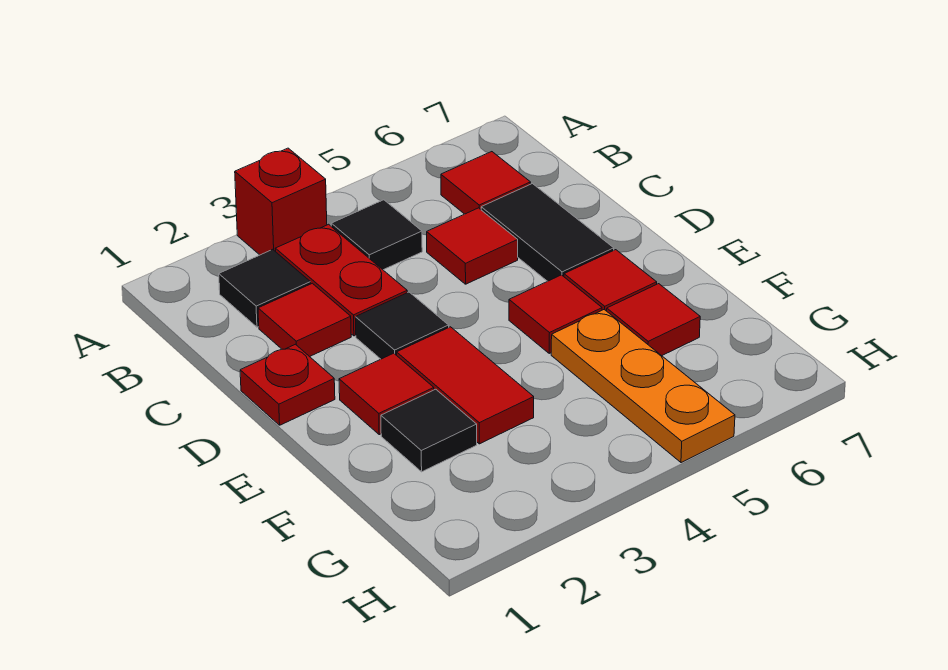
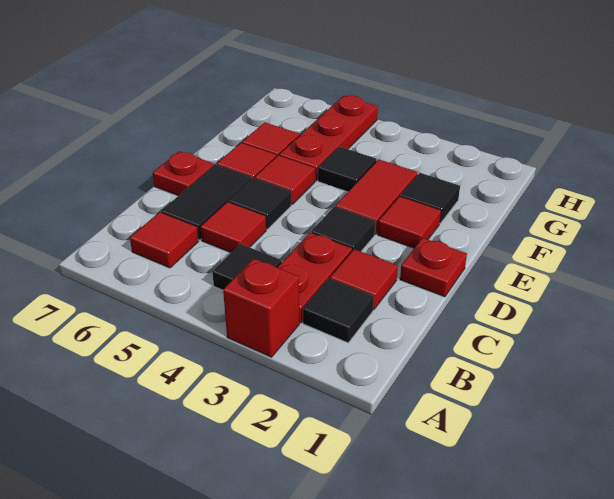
none -> black tile D5 level 1
none -> red plate D7 level 1
none -> black tile F4 level 1
orange plate F5:H5 level 1 -> red plate F5:H5 level 1

